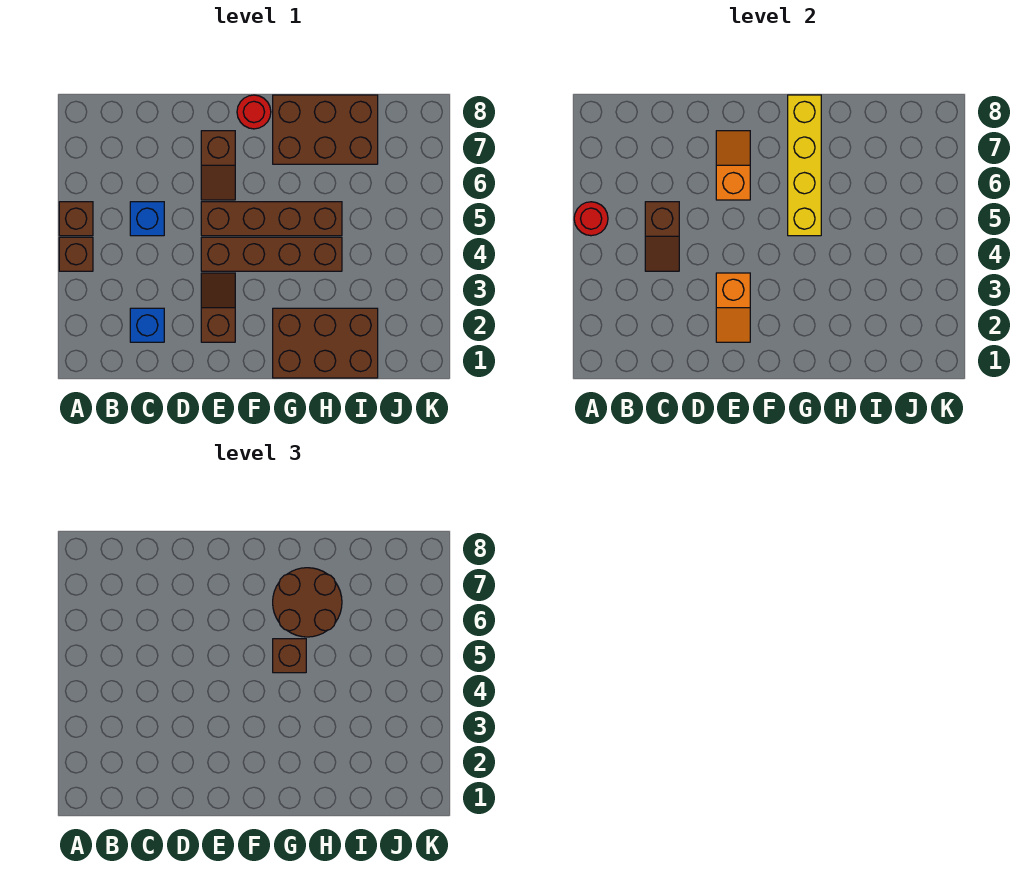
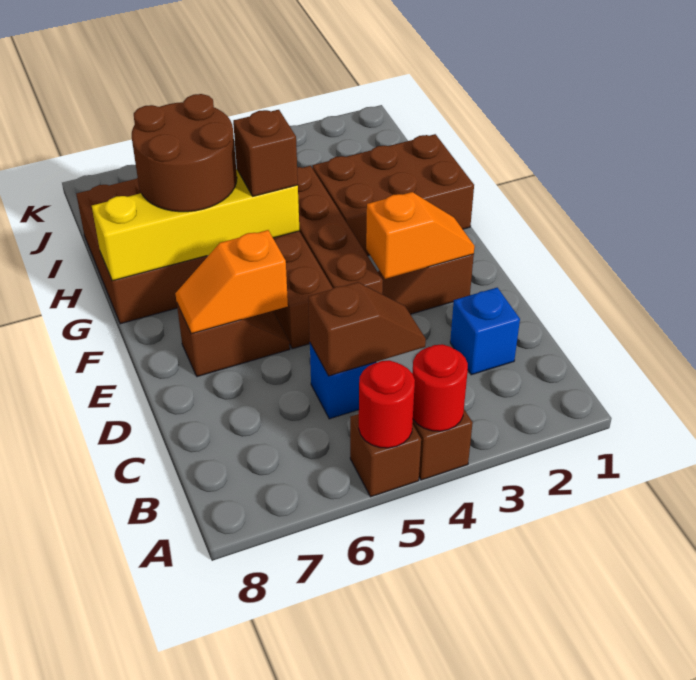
red round brick F8 level 1 -> red round brick A4 level 2
brown brick G1:I2 level 1 -> brown brick G1:H3 level 1

